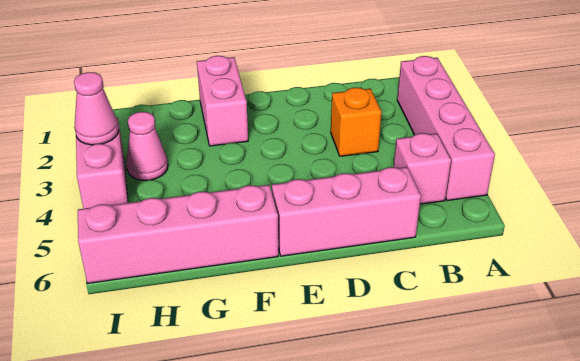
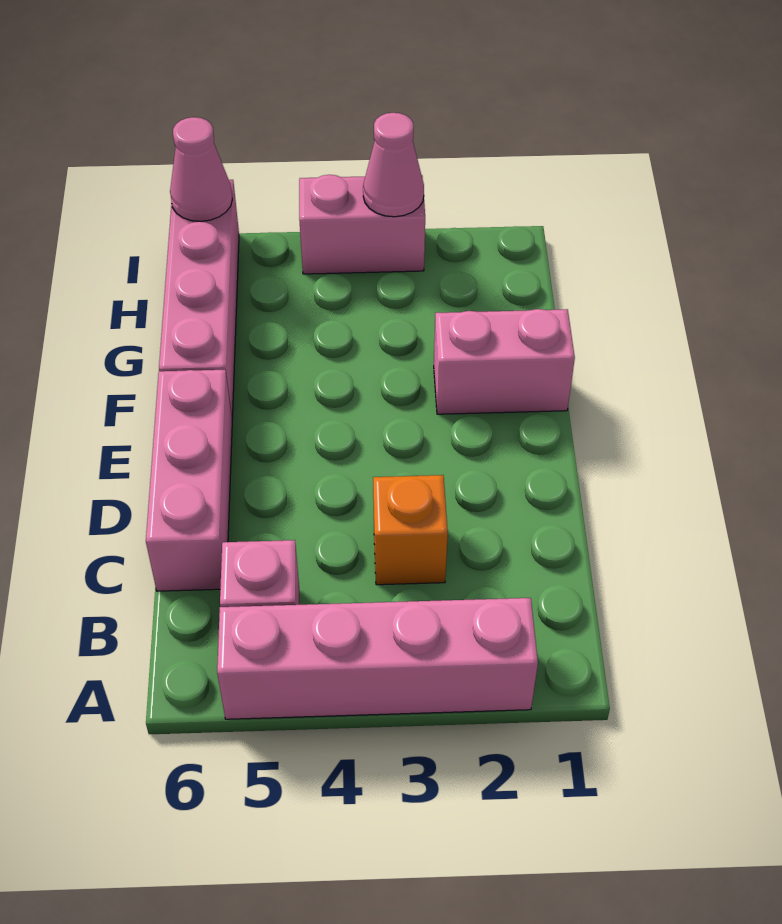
pink cone H3 level 1 -> pink cone I6 level 2

